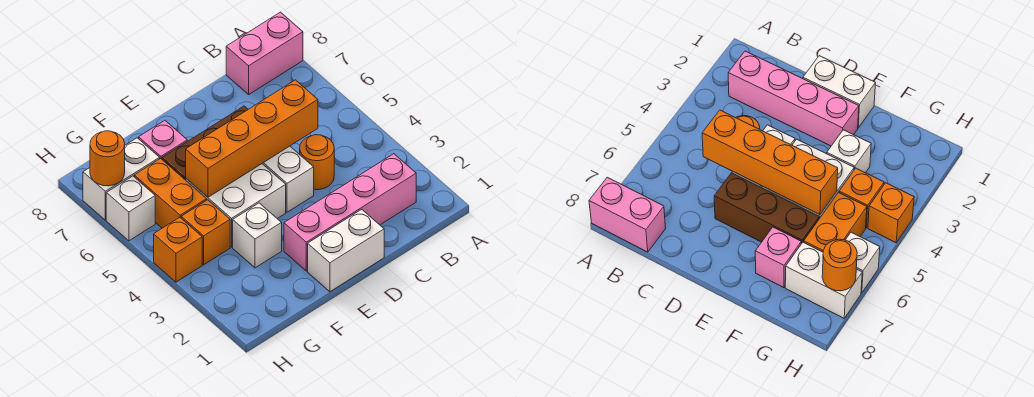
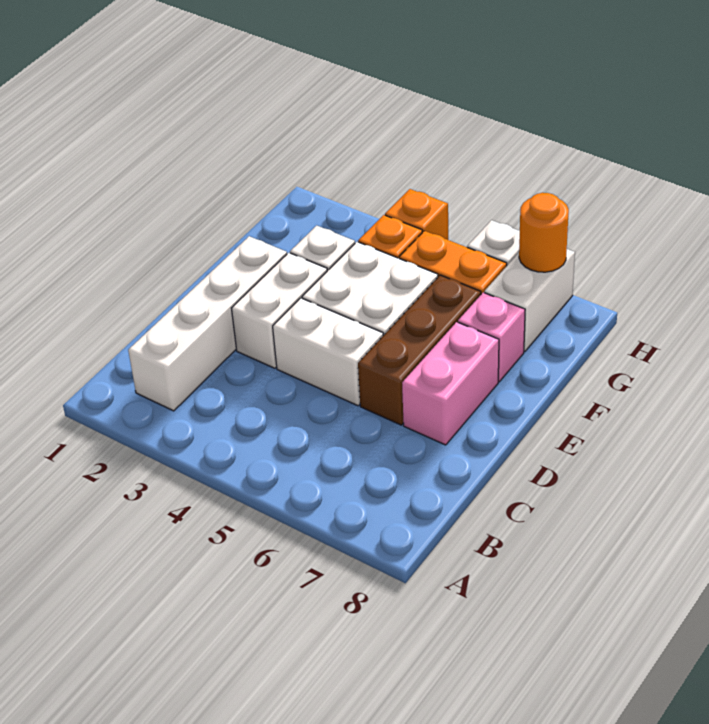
pink brick A8:B8 level 1 -> pink brick D7:E7 level 1
pink brick B2:E2 level 1 -> white brick B2:E2 level 1
orange round brick C4 level 1 -> none
orange brick C5:F5 level 2 -> none
white brick D1:E1 level 1 -> white brick D3:E3 level 1

